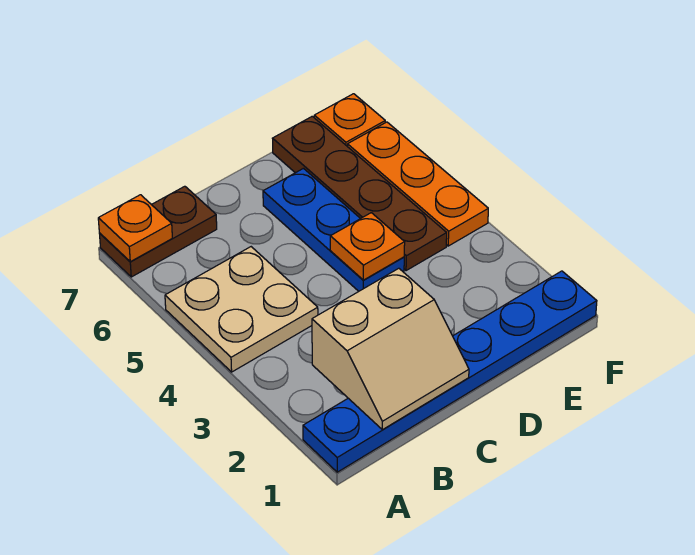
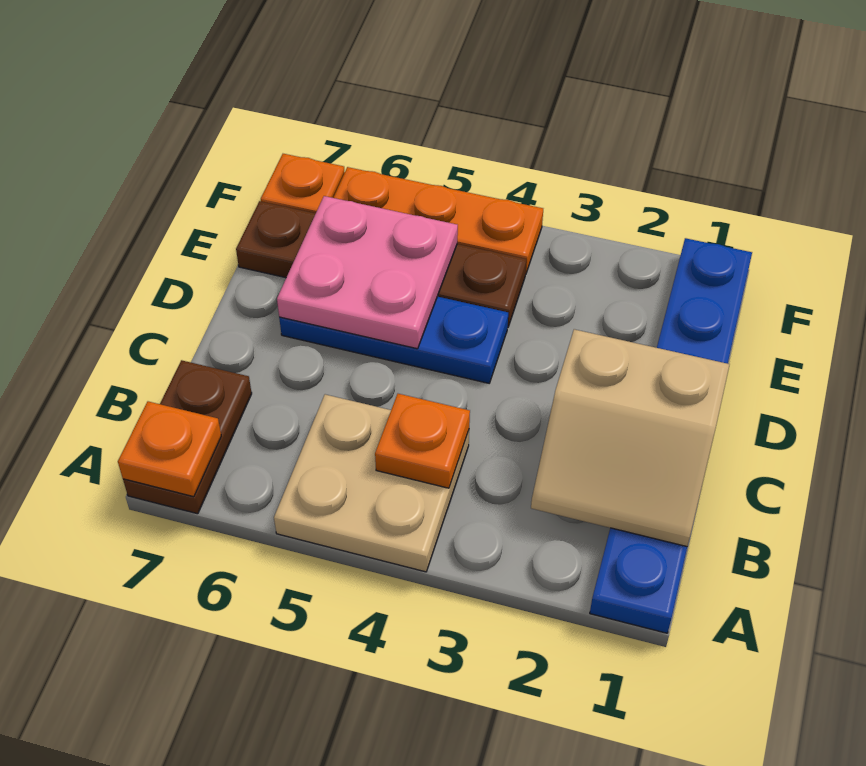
tan slope B1:C2 level 2 top 2 -> tan slope B1:C2 level 2 top C
orange plate D4 level 2 -> orange plate B4 level 2
none -> pink plate D5:E6 level 2

